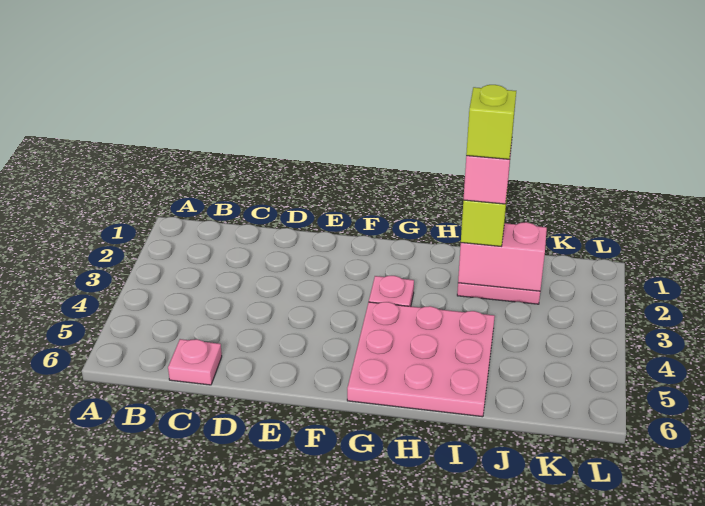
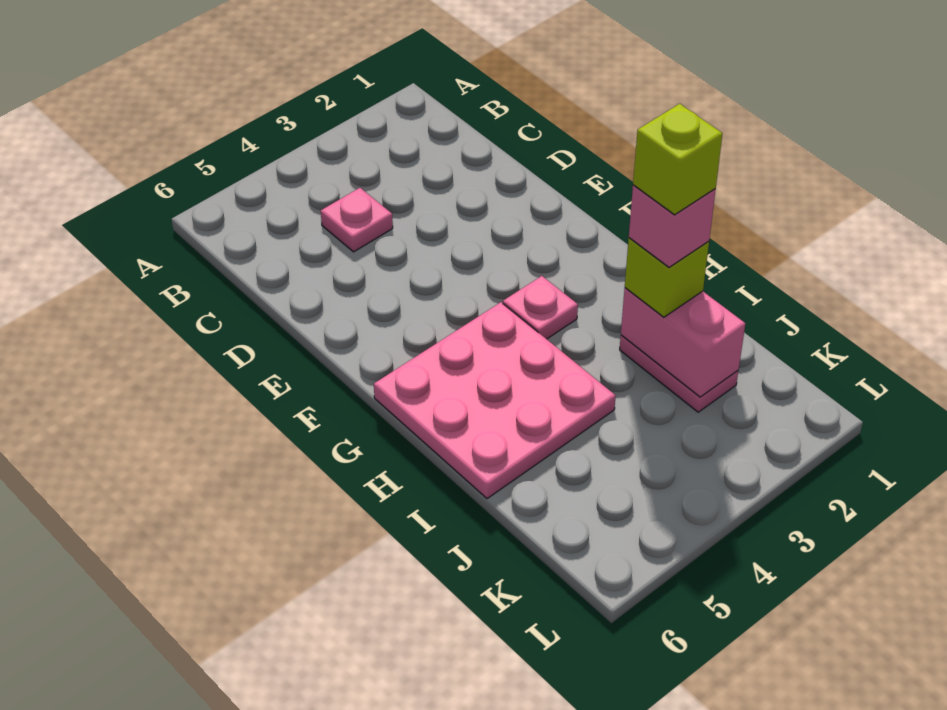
pink plate C6 level 1 -> pink plate C4 level 1

